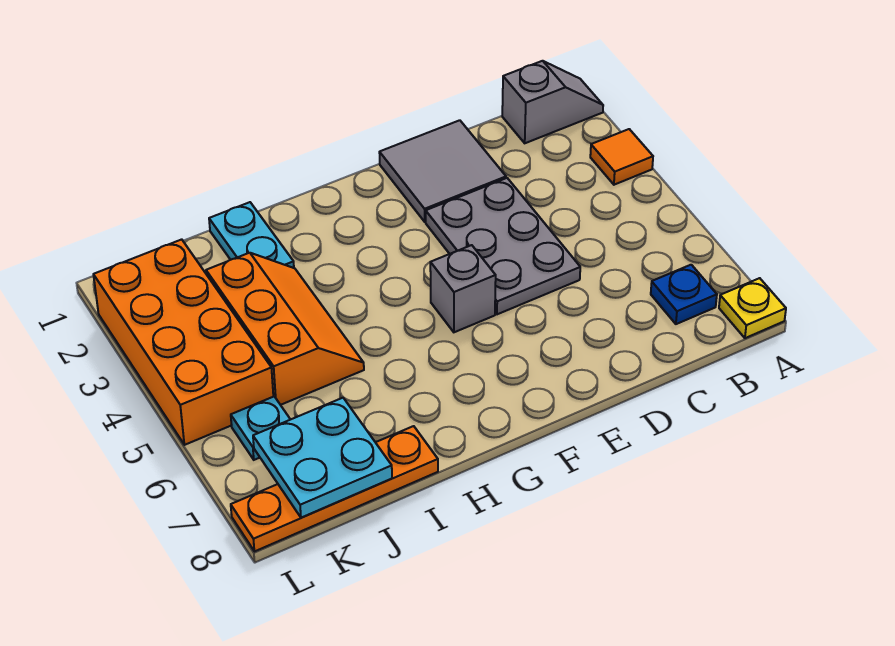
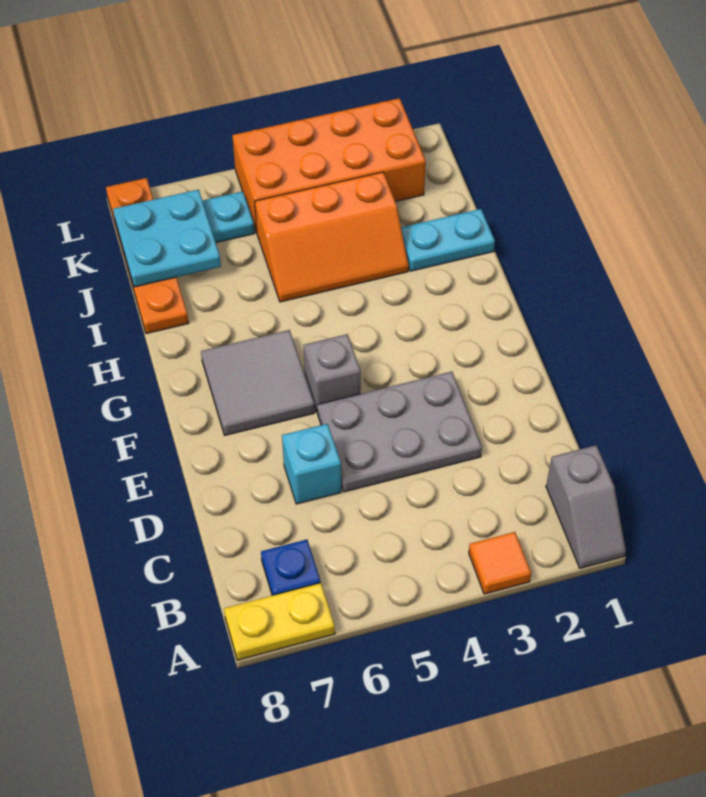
yellow plate A8 level 1 -> yellow plate A7:A8 level 1
grey tile D1:E2 level 1 -> grey tile F6:G7 level 1
none -> cyan brick D6 level 1

